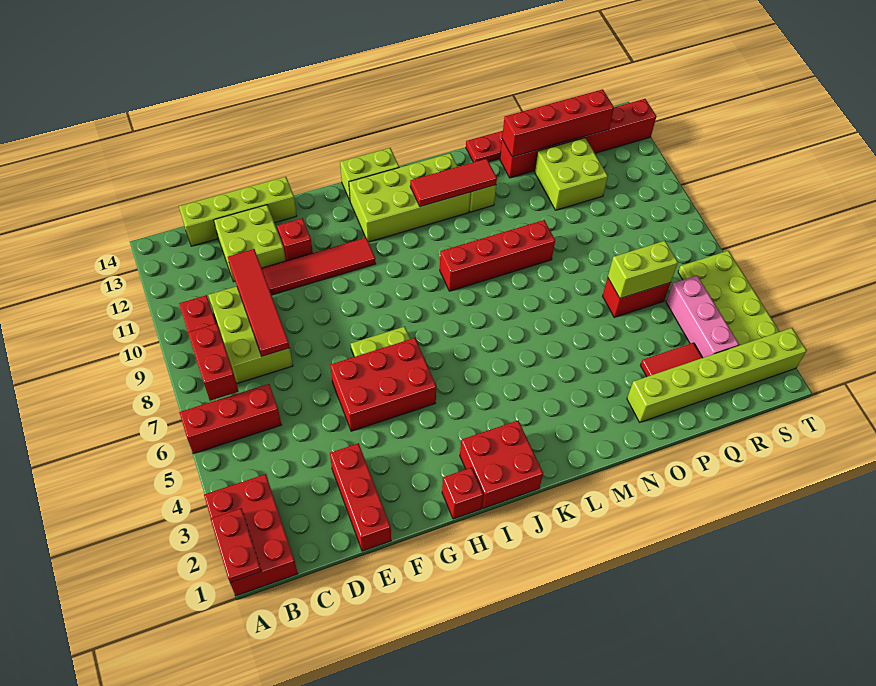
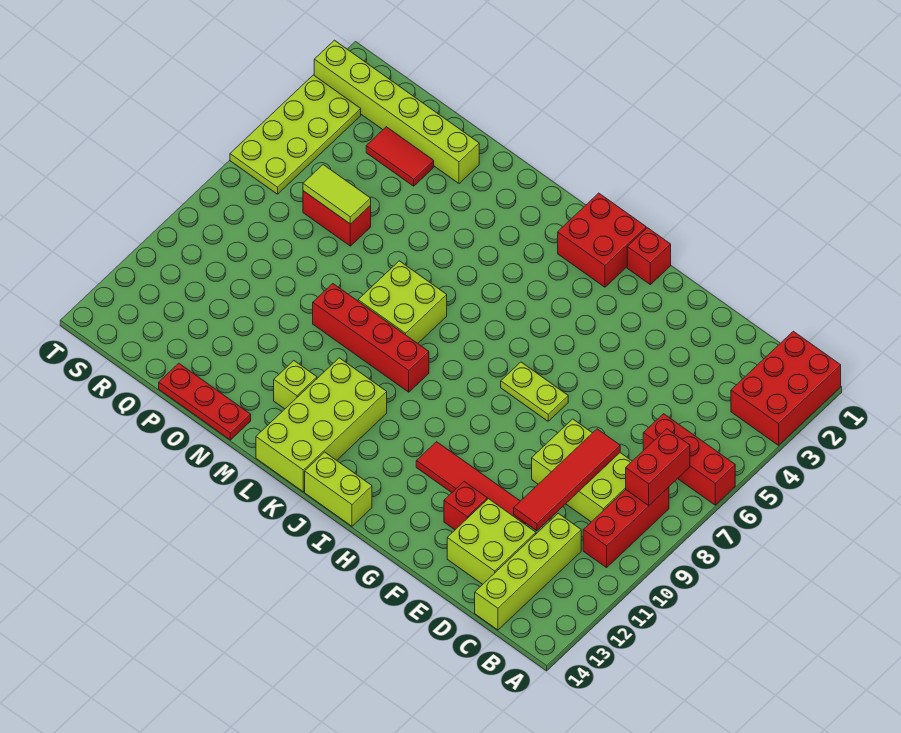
red plate A1:A2 level 2 -> none
lime brick C8:D10 level 1 -> lime brick C8:E9 level 1
lime brick C14:F14 level 1 -> lime brick C11:C14 level 1
red brick E1:E3 level 1 -> none
red brick F5:H6 level 1 -> none
lime brick I12:L13 level 1 -> lime brick K11:L14 level 1
red tile K12:M12 level 2 -> none
red brick O13:T13 level 1 -> none
red brick O13:R13 level 2 -> none
lime brick P6:Q6 level 2 -> lime tile P6:Q6 level 2
lime brick P11:Q12 level 1 -> lime brick L7:M8 level 1
pink brick R3:R5 level 1 -> none

